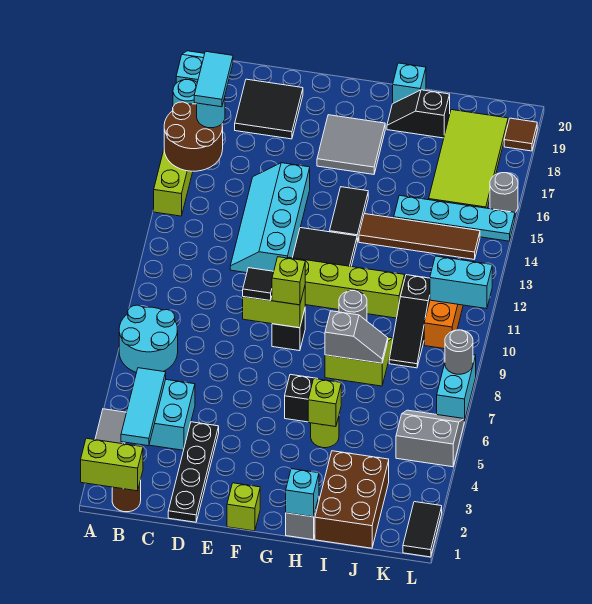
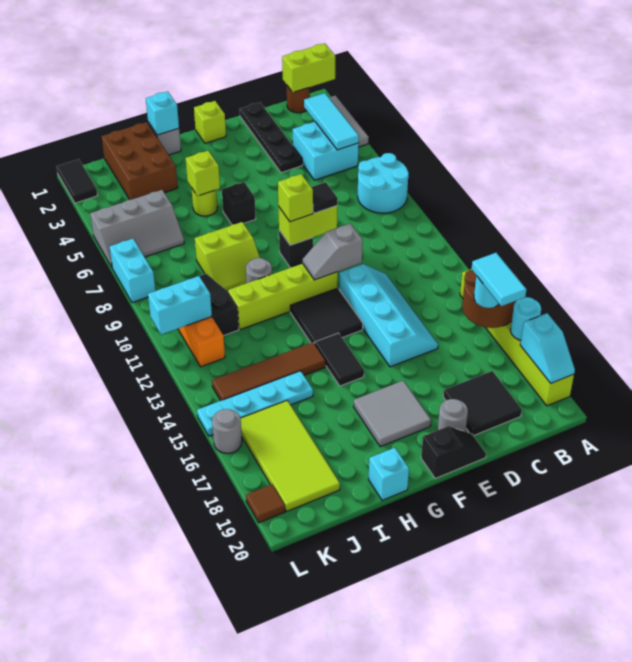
grey slope H8:I8 level 2 top H -> grey slope E11:F11 level 2 top E
black slope H19:I19 level 1 top I -> black slope E20:F20 level 1 top F
grey slope K5:L6 level 1 top 5 -> grey slope J5:L6 level 1 top 5
grey round brick L8 level 2 -> grey round brick E19 level 1

